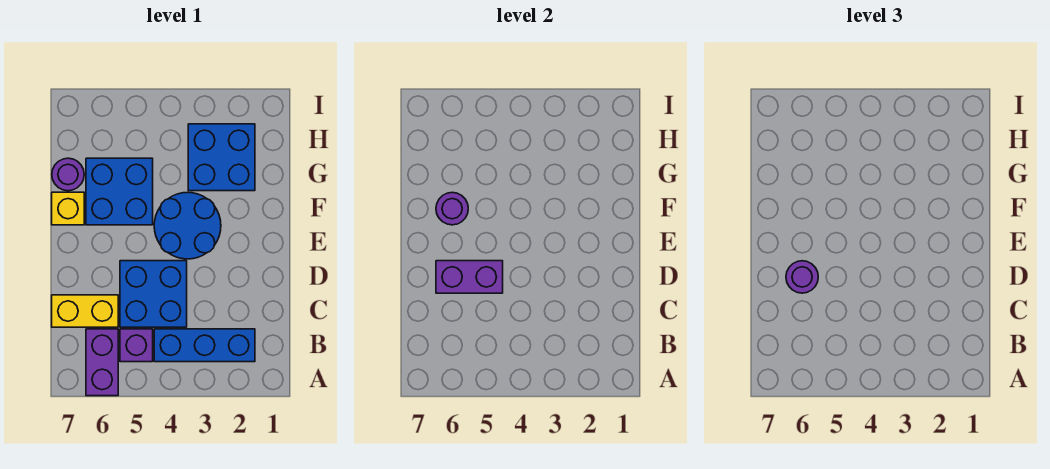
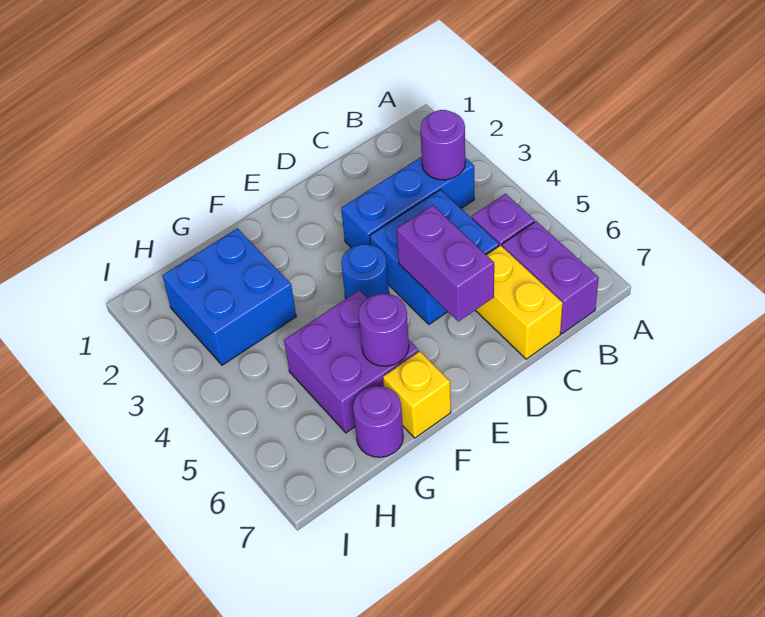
purple brick A6:B6 level 1 -> purple brick B6:B7 level 1
blue brick B2:B4 level 1 -> blue brick B3:D3 level 1
purple round brick D6 level 3 -> purple round brick B3 level 2
blue round brick E3:F4 level 1 -> blue round brick E4 level 1
blue brick F5:G6 level 1 -> purple brick F5:G6 level 1

